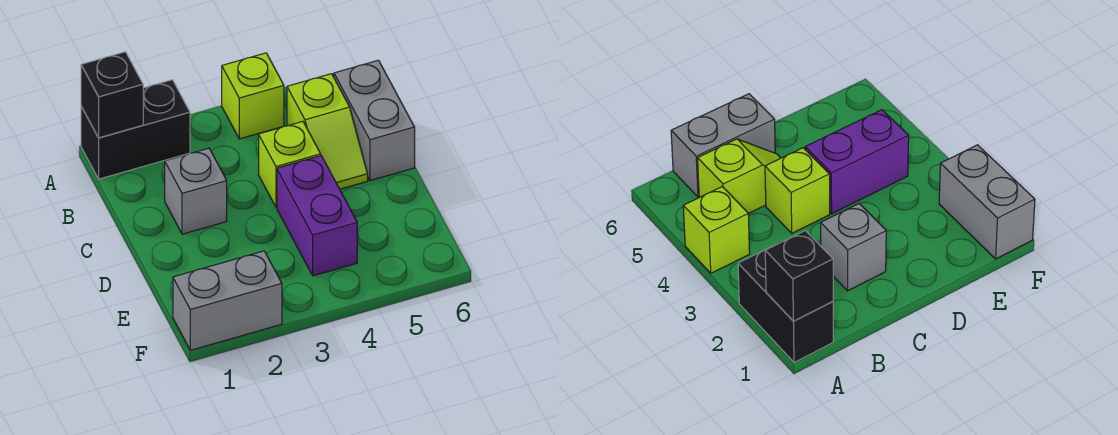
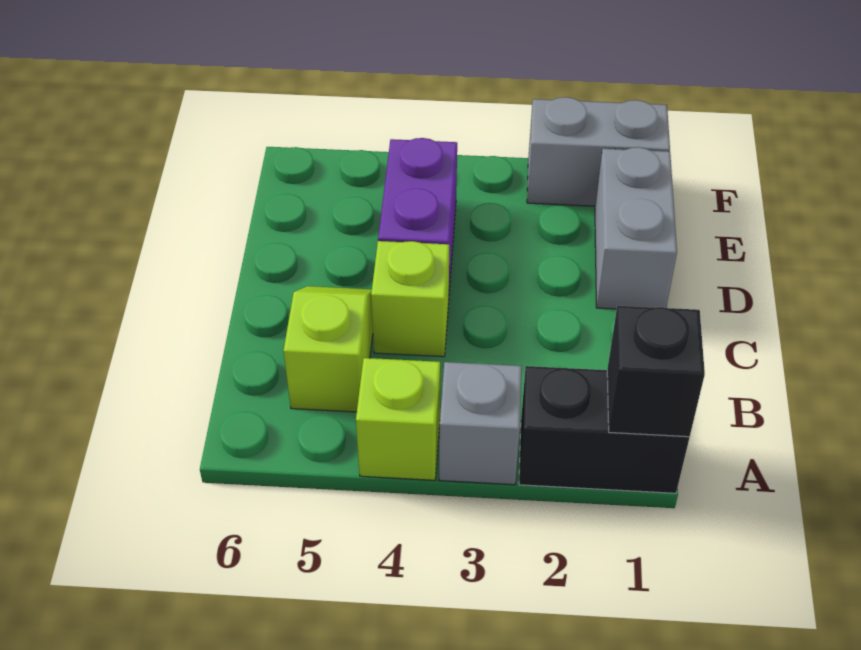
grey brick B6:C6 level 1 -> grey brick D1:E1 level 1
grey brick C2 level 1 -> grey brick A3 level 1

